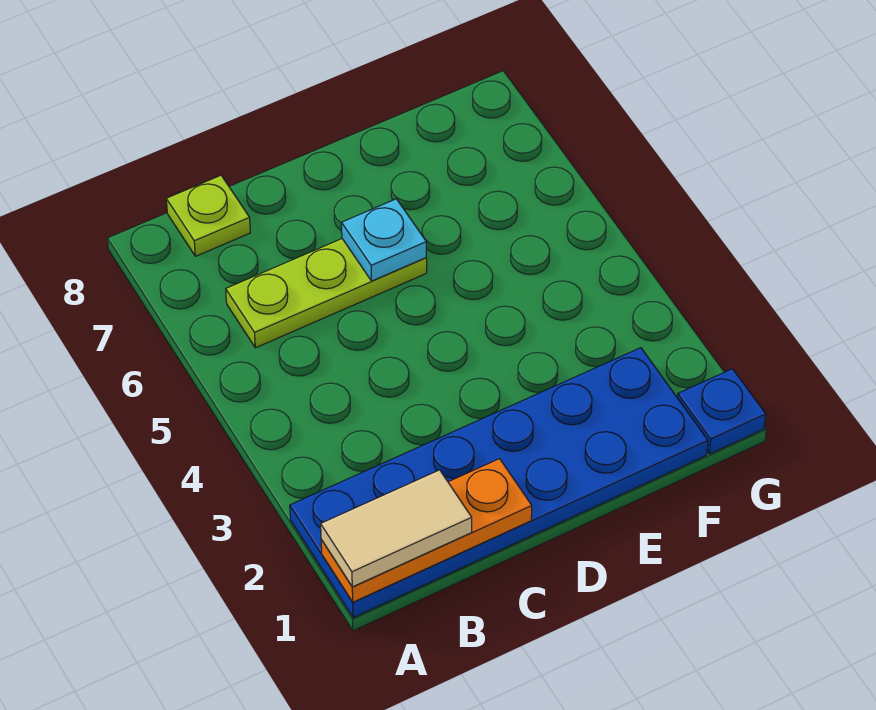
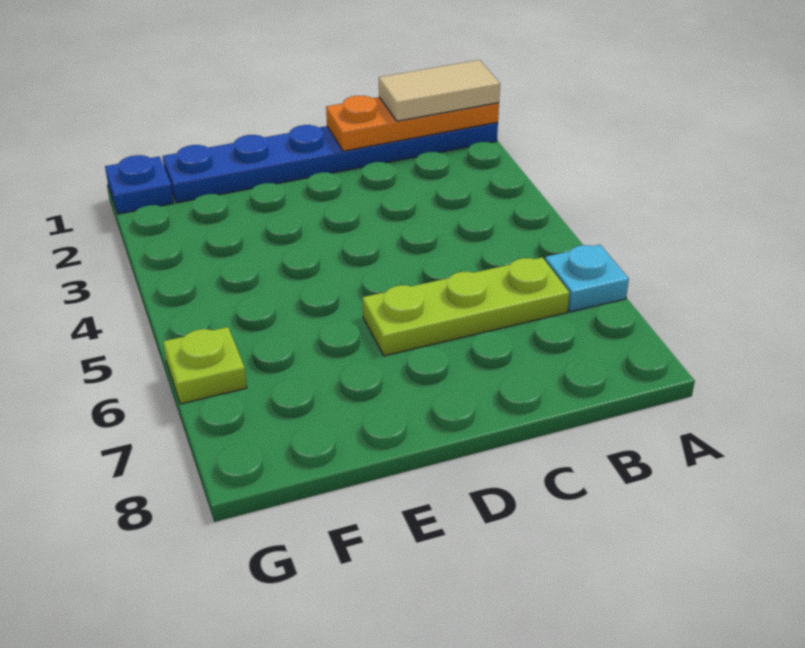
blue plate A1:F2 level 1 -> blue plate A1:F1 level 1
lime plate B8 level 1 -> lime plate G6 level 1
cyan plate D6 level 2 -> cyan plate A6 level 1

